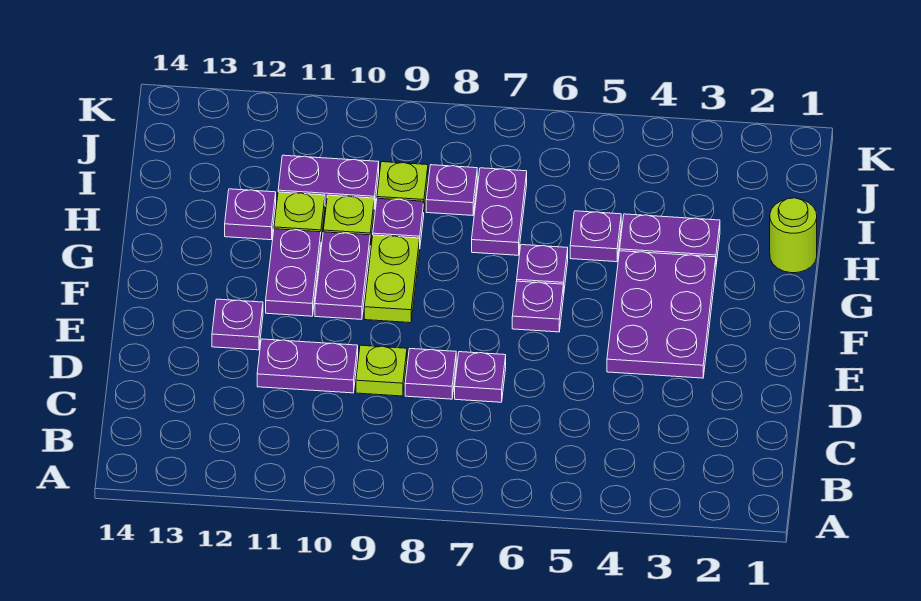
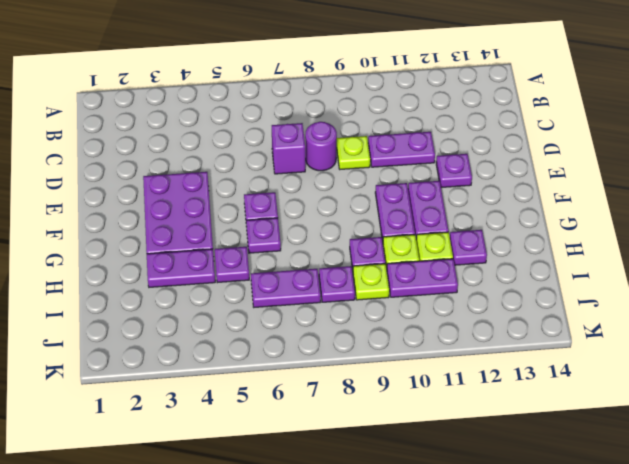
purple plate D7 level 1 -> purple brick D7 level 1
purple plate D8 level 1 -> purple round brick D8 level 1
lime plate F9:G9 level 1 -> none
lime round brick H1 level 1 -> none
purple plate H7:I7 level 1 -> purple plate I6:I7 level 1

